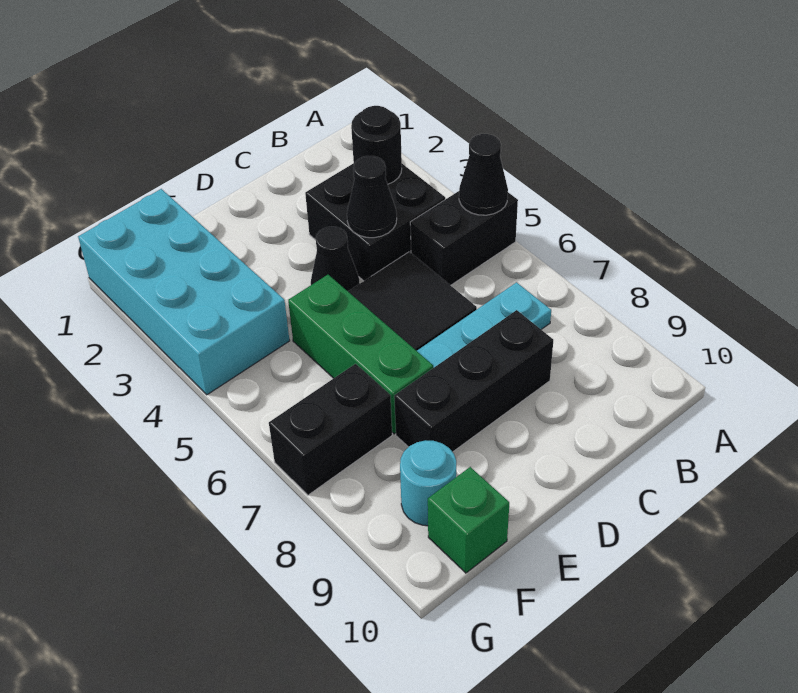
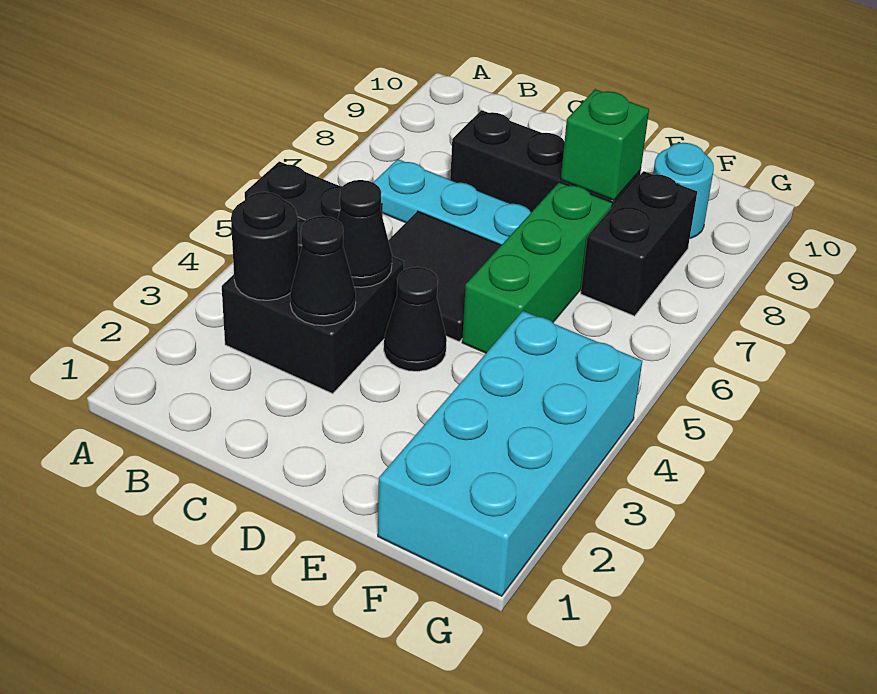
black cone A5 level 2 -> black cone C3 level 2
black brick F7:G7 level 1 -> black brick F7:F8 level 1
green brick F10 level 1 -> green brick E8 level 2

